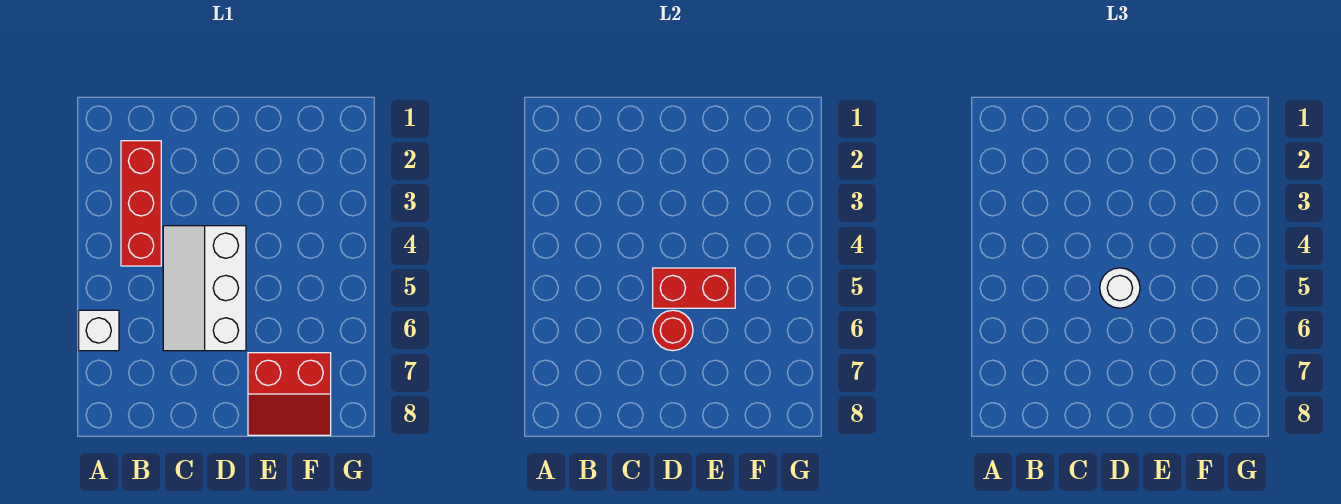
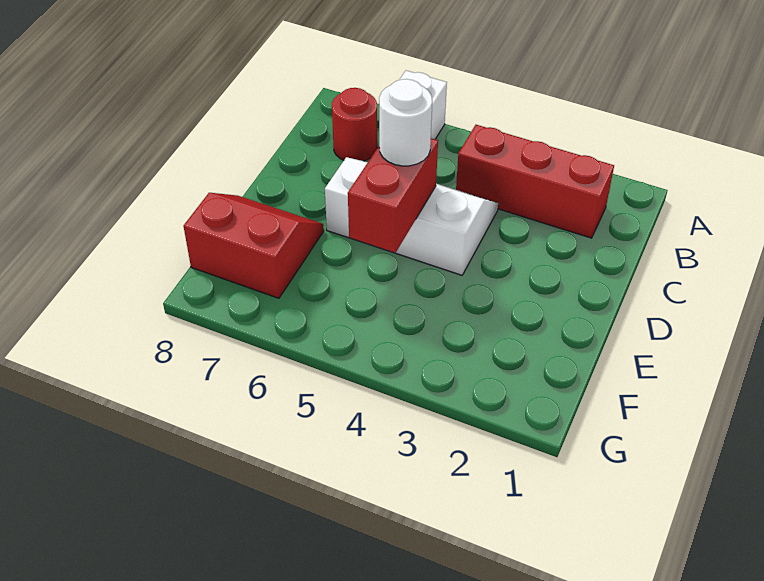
red round brick D6 level 2 -> red round brick B7 level 1
red slope E7:F8 level 1 top 7 -> red slope E7:F8 level 1 top F

